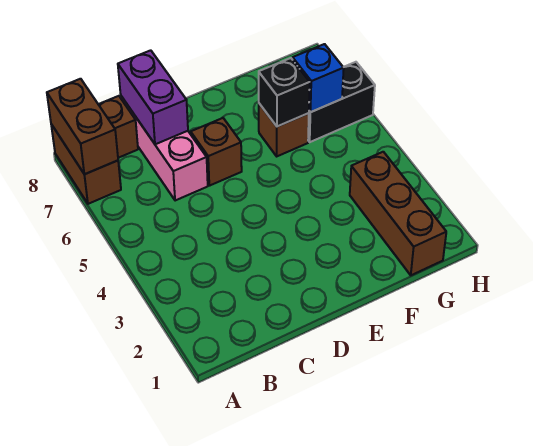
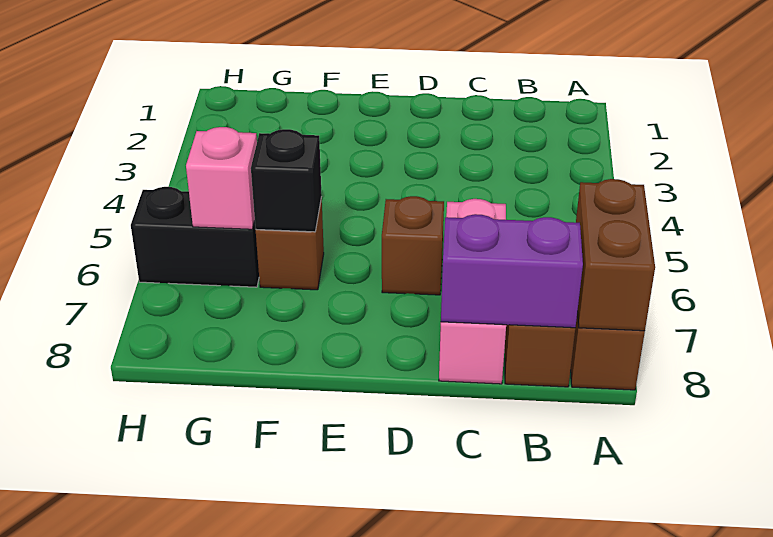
purple brick C7:C8 level 2 -> purple brick B8:C8 level 2
brown brick G1:G3 level 1 -> none
blue brick G6 level 2 -> pink brick G6 level 2

